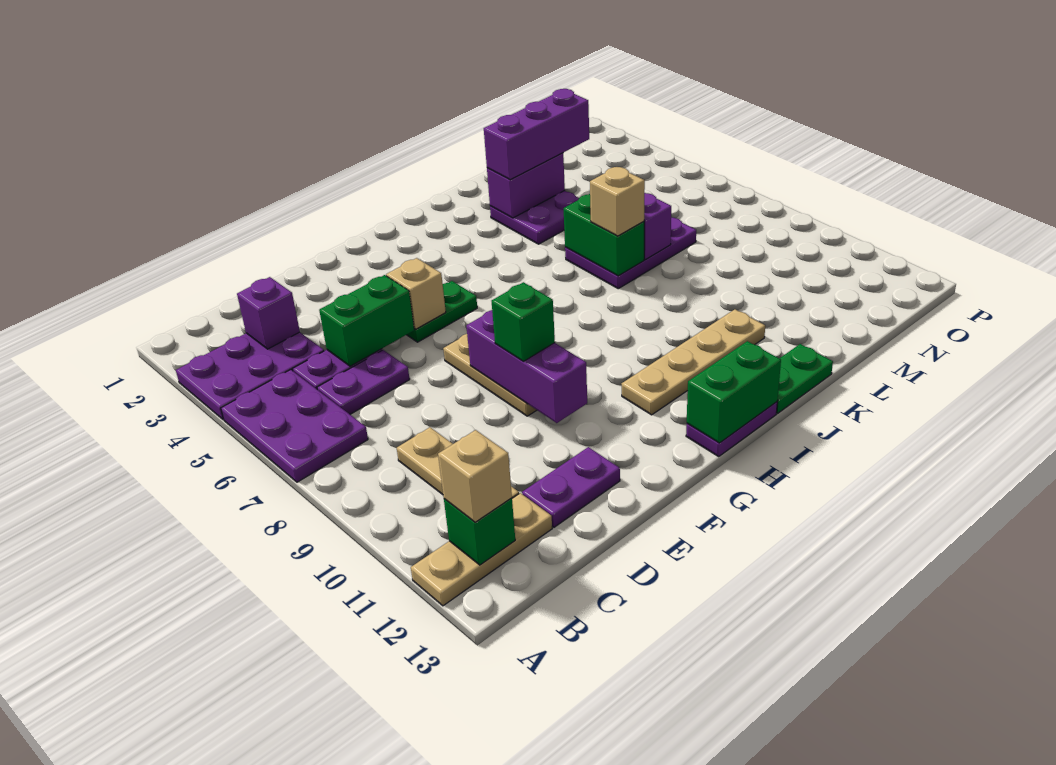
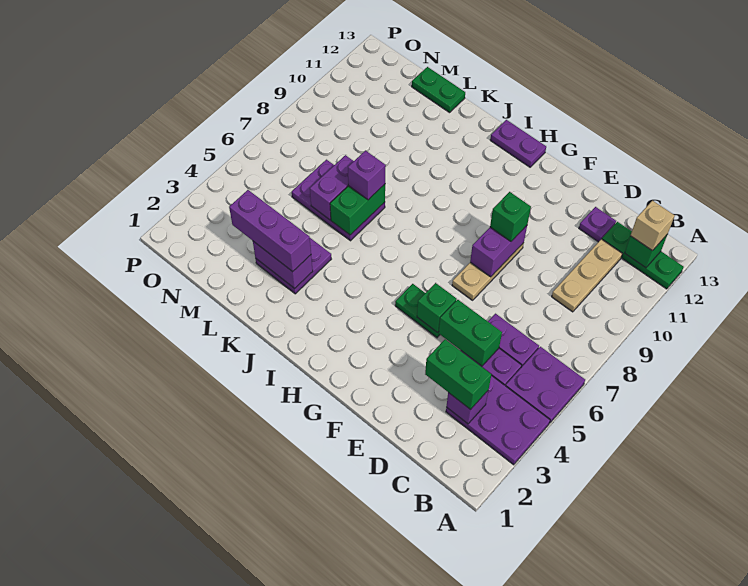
purple plate A5:B7 level 1 -> purple plate A5:B6 level 1
tan plate A12:C12 level 1 -> green plate A12:C12 level 1
purple plate D12:E12 level 1 -> purple plate D12 level 1
tan brick F5 level 2 -> green brick F5 level 2
purple brick F8:F10 level 2 -> purple brick F8:F9 level 2
tan plate H11:K11 level 1 -> none
green brick H13:I13 level 2 -> green brick C3:D3 level 3
green plate J13:K13 level 1 -> green plate L13:M13 level 1
tan brick K7 level 3 -> purple brick K7 level 3

